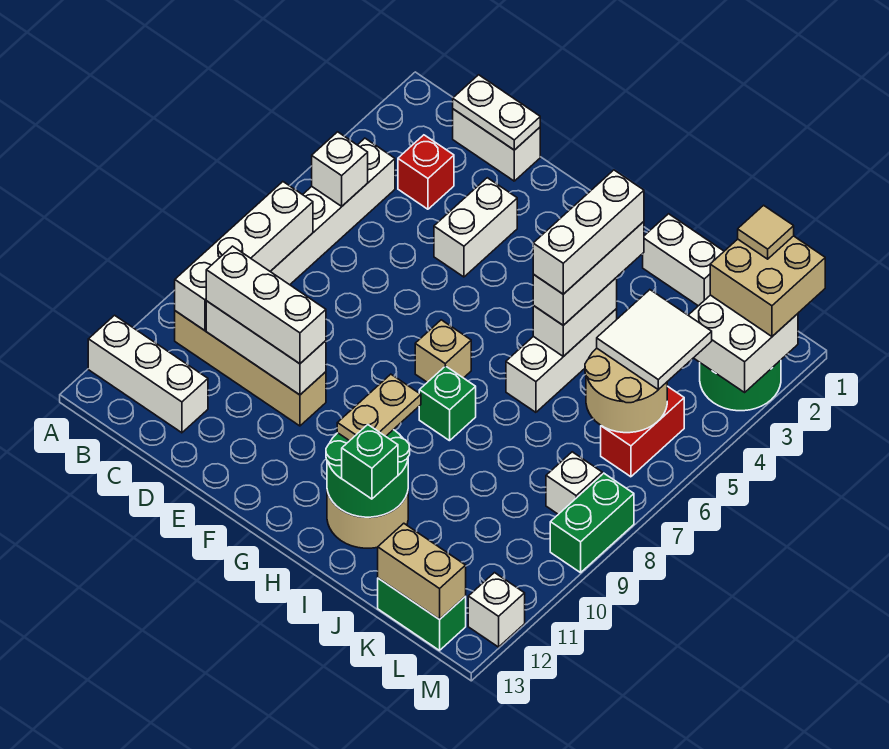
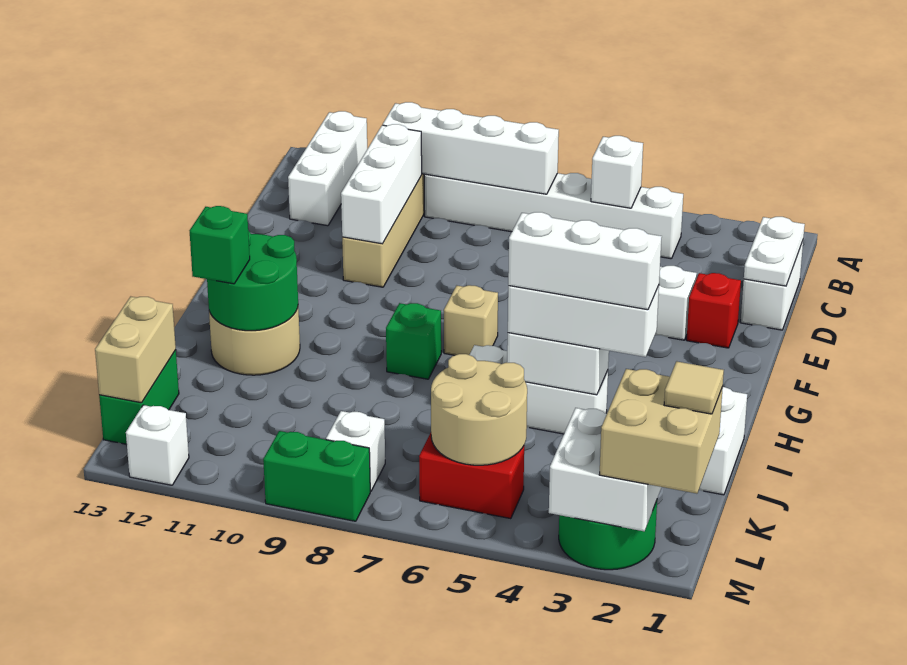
red brick C3 level 1 -> red brick E2 level 1
white brick C10:E10 level 3 -> none
tan plate H10:H11 level 3 -> none
white tile K4:L5 level 3 -> none

